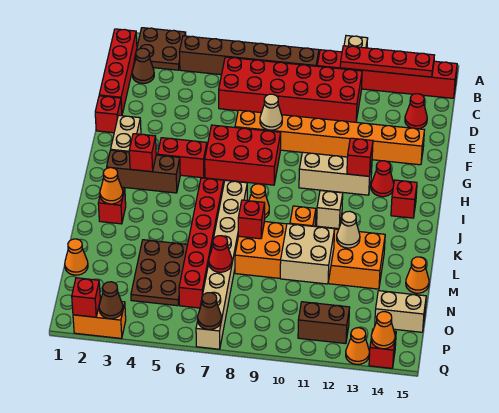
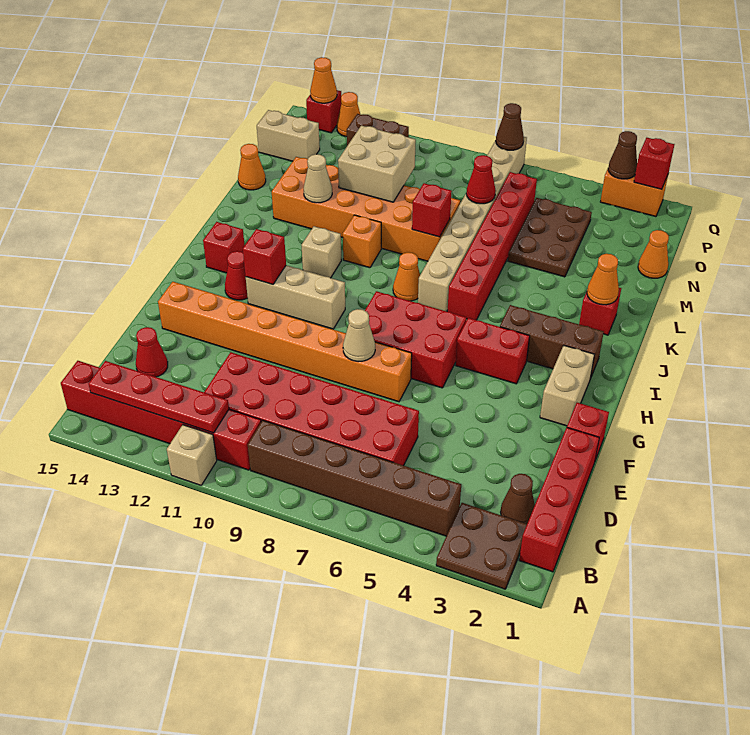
red brick I3 level 2 -> none

